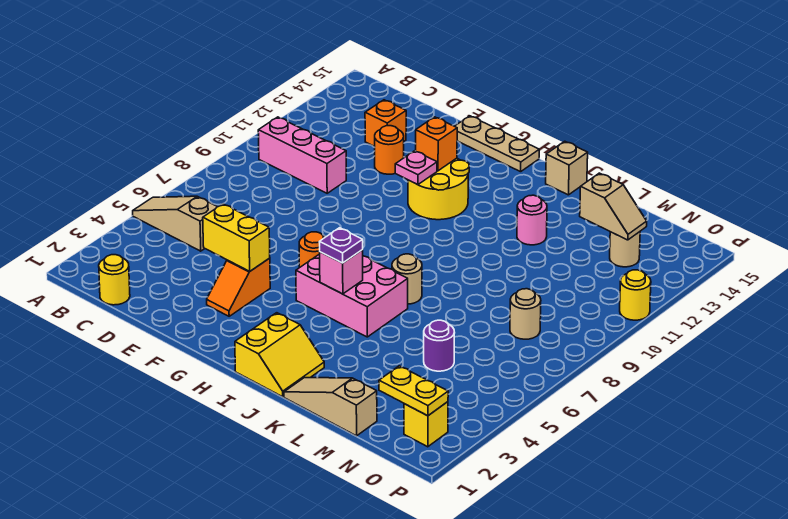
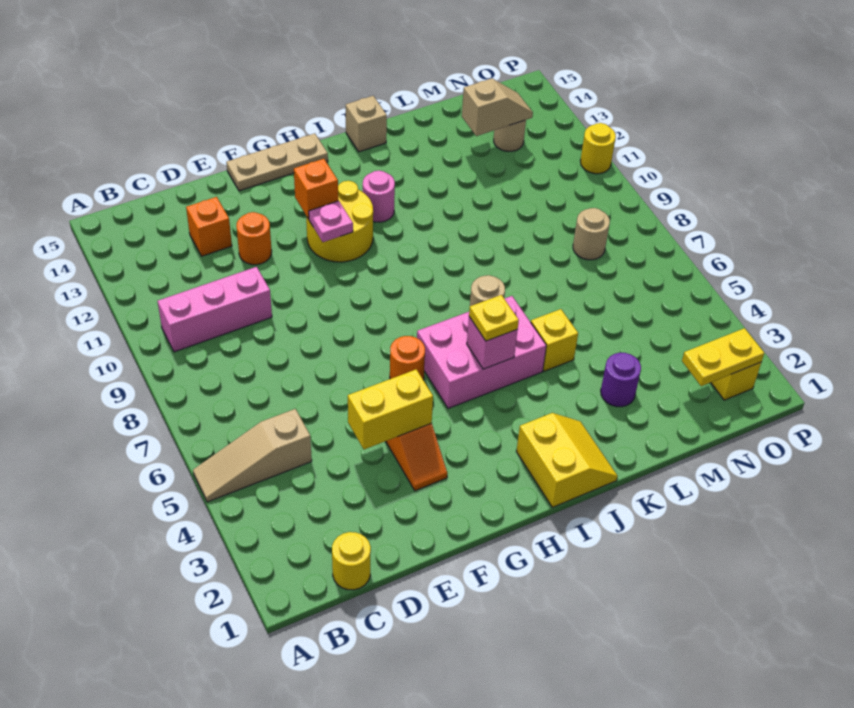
purple plate I5 level 3 -> yellow plate I5 level 3
tan slope K1:M1 level 1 top M -> none
none -> yellow brick K5 level 1
pink round brick K12 level 1 -> pink round brick I12 level 1
purple round brick M5 level 1 -> purple round brick L3 level 1

